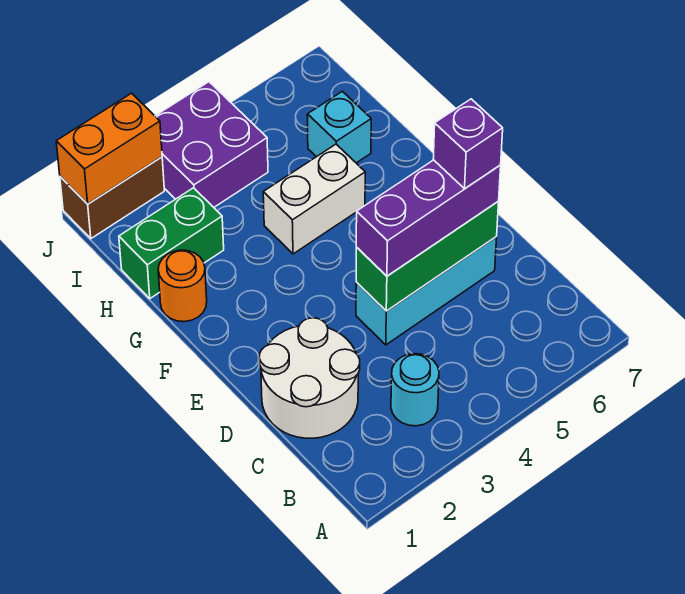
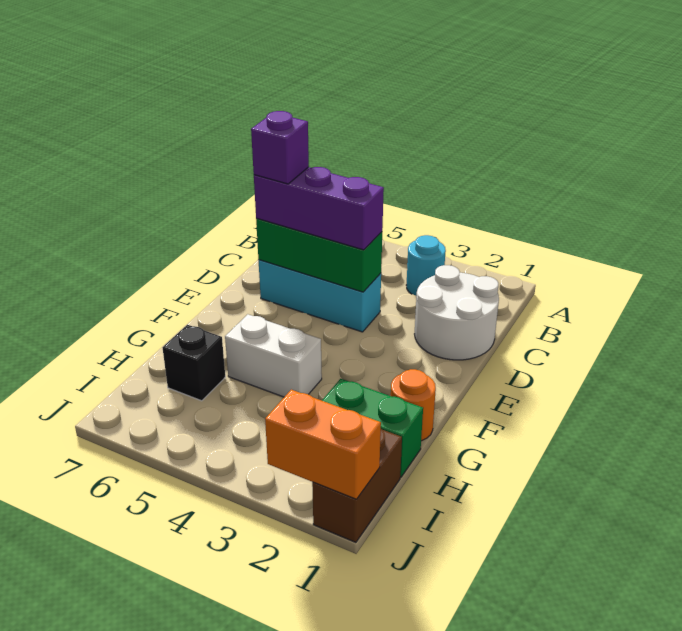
cyan brick H6 level 1 -> black brick H6 level 1
purple brick I3:J4 level 1 -> none
brown brick J1:J2 level 1 -> brown brick I1:J1 level 1

